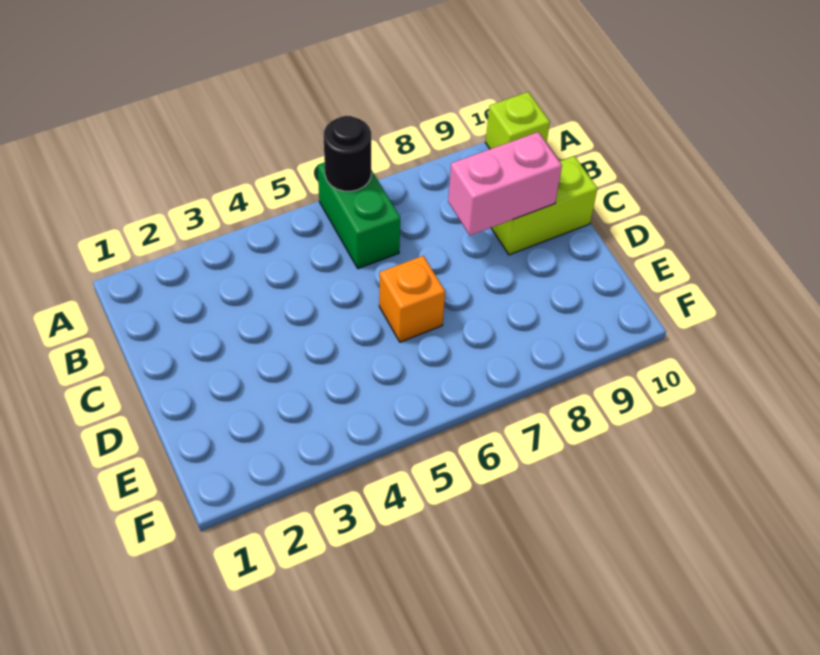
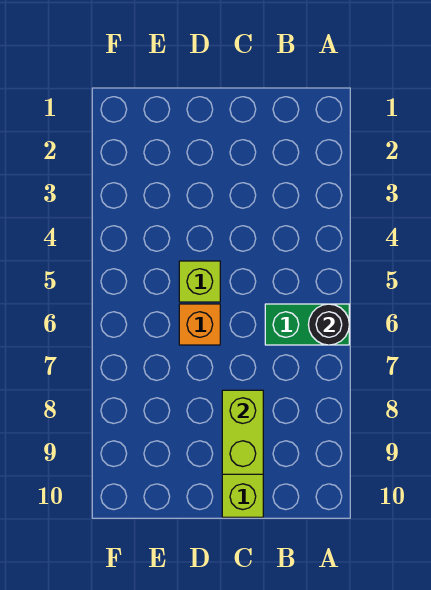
lime brick A10 level 1 -> lime brick D5 level 1
pink brick C8:C9 level 2 -> lime brick C8:C9 level 2

